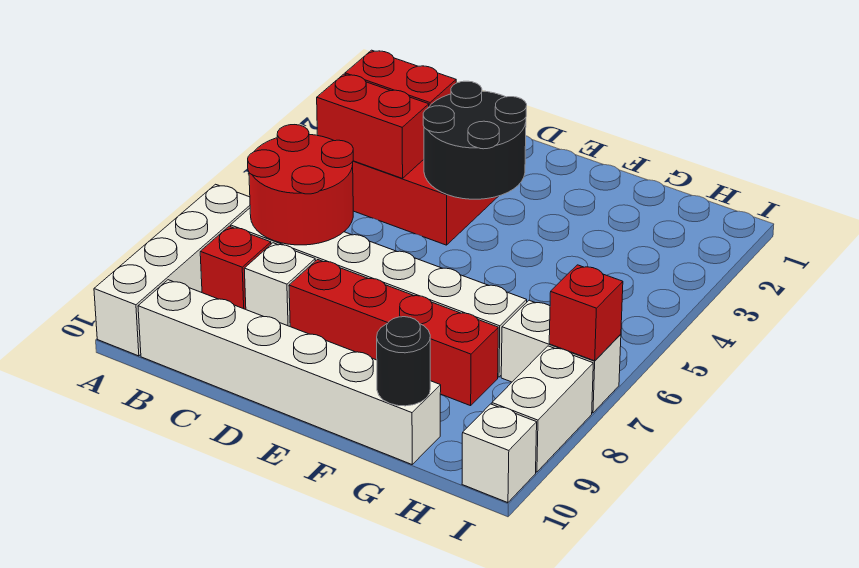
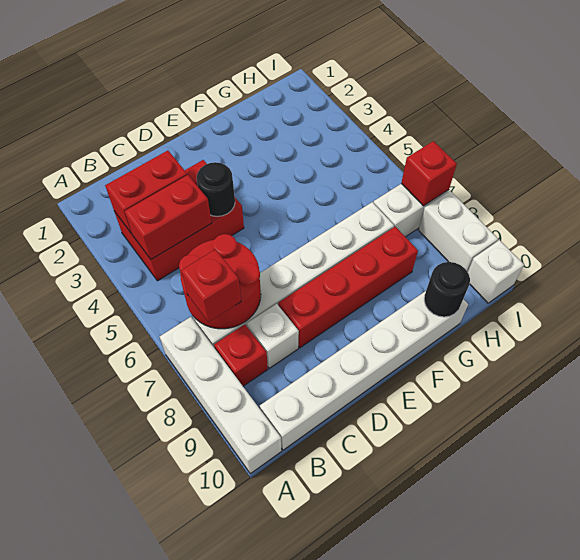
none -> red brick B7 level 3
black round brick D3:E4 level 2 -> black round brick D4 level 2

